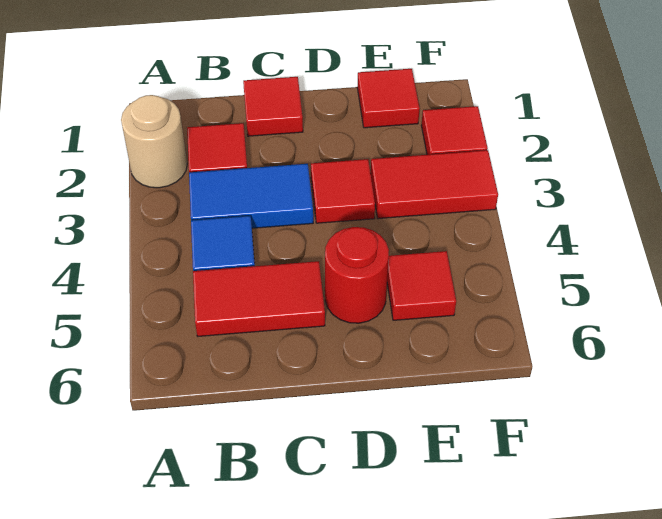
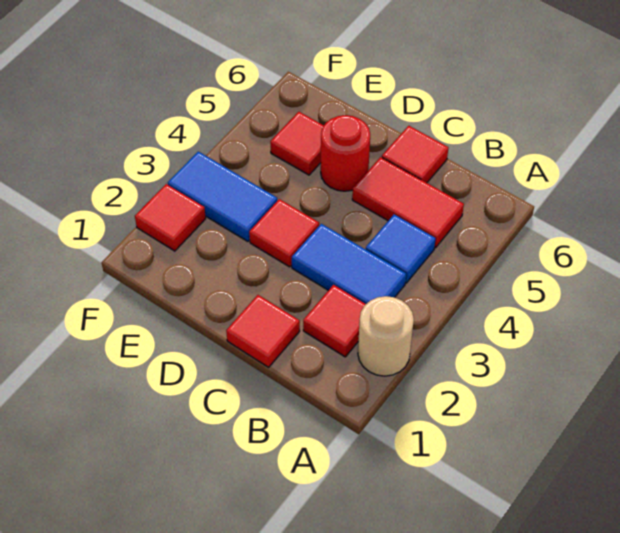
red tile E1 level 1 -> red tile C6 level 1
red tile E3:F3 level 1 -> blue tile E3:F3 level 1

